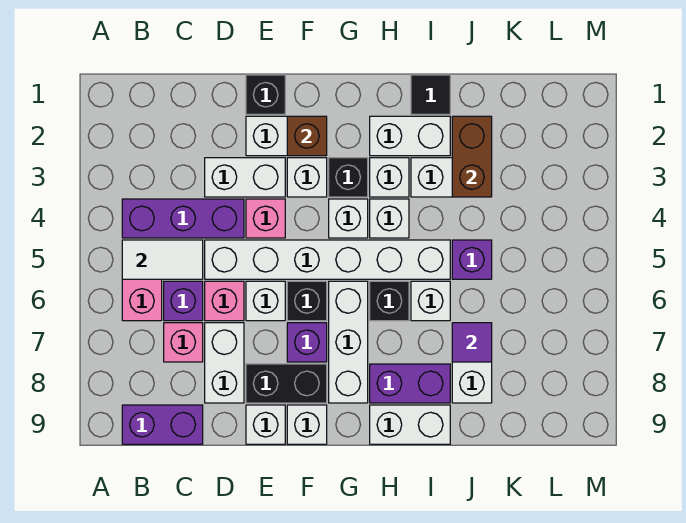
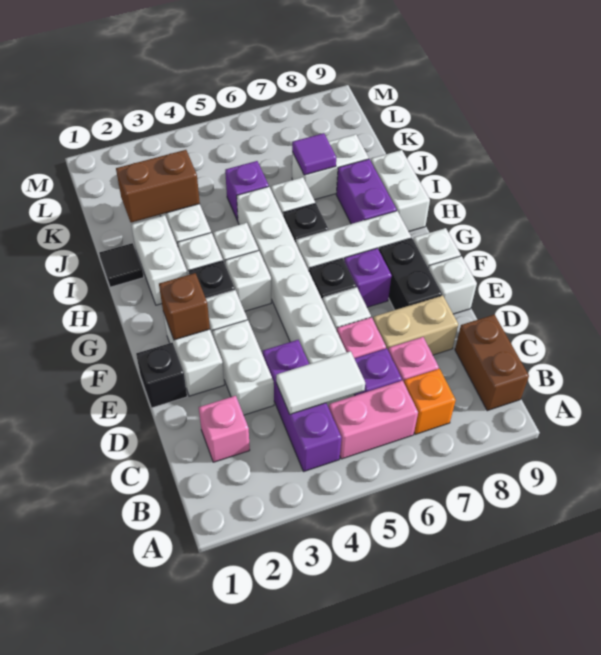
white tile B5:C5 level 2 -> white tile C4:C5 level 2
none -> orange brick B7 level 1
purple brick B9:C9 level 1 -> brown brick B9:C9 level 1
white brick D7:D8 level 1 -> tan brick D7:D8 level 1
pink brick E4 level 1 -> pink brick C2 level 1

